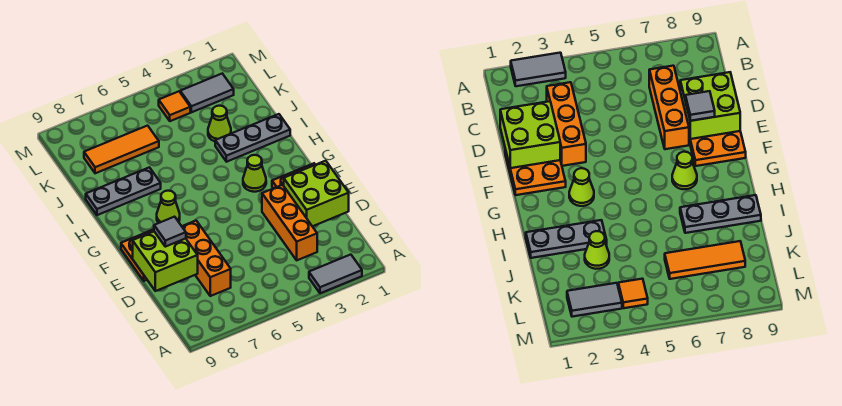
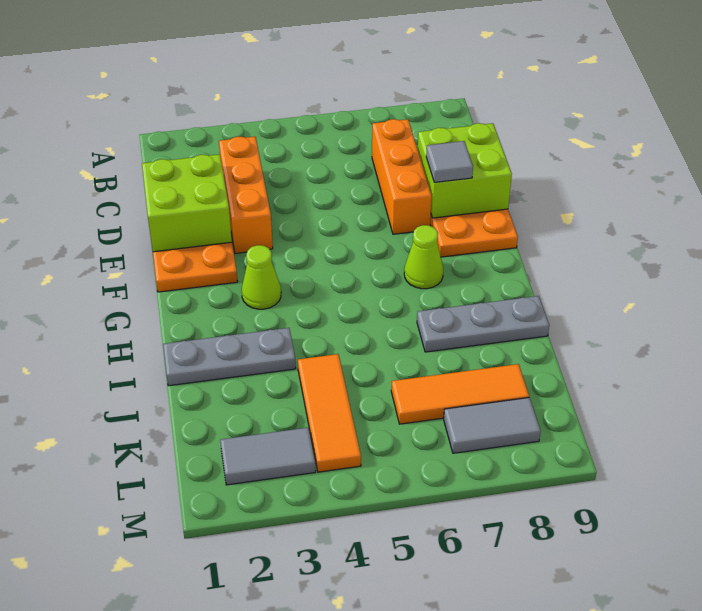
grey tile A2:A3 level 1 -> grey tile L7:L8 level 1
lime cone J3 level 1 -> none
orange tile L4 level 1 -> orange tile J4:L4 level 1

